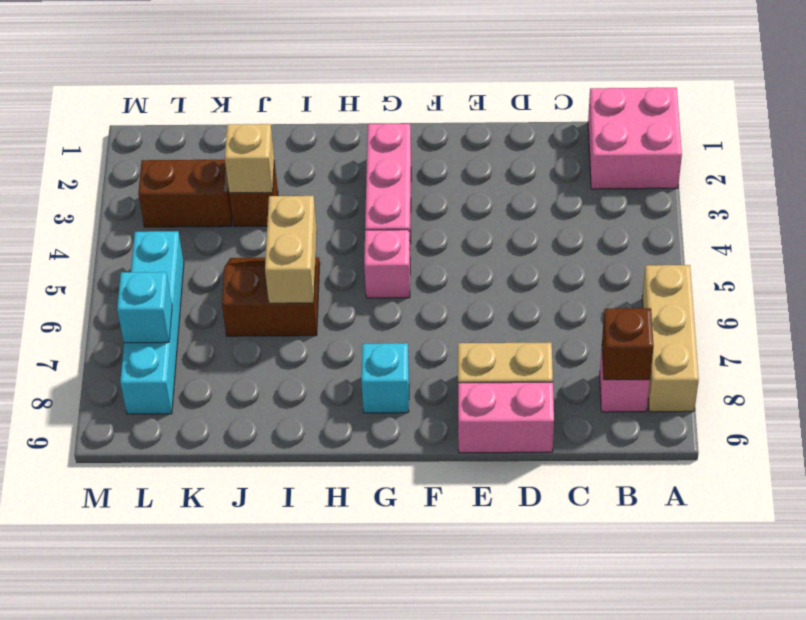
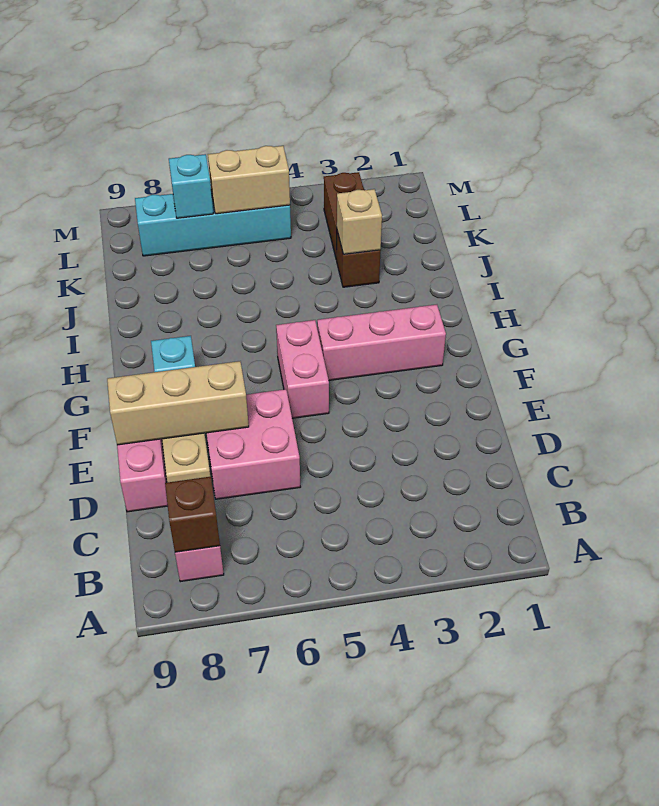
pink brick A1:B2 level 1 -> pink brick D6:E7 level 1
tan brick A6:A8 level 1 -> tan brick E7:E9 level 2
pink brick G5 level 1 -> pink brick F5:G5 level 1
brown slope I5:J6 level 1 top 6 -> none
tan brick I5:I6 level 2 -> tan brick L5:L6 level 2

